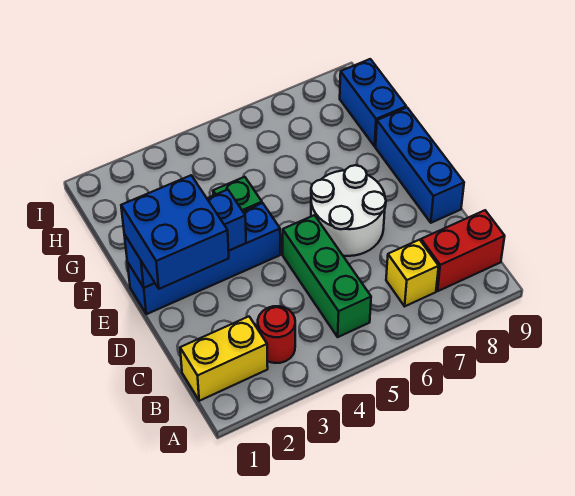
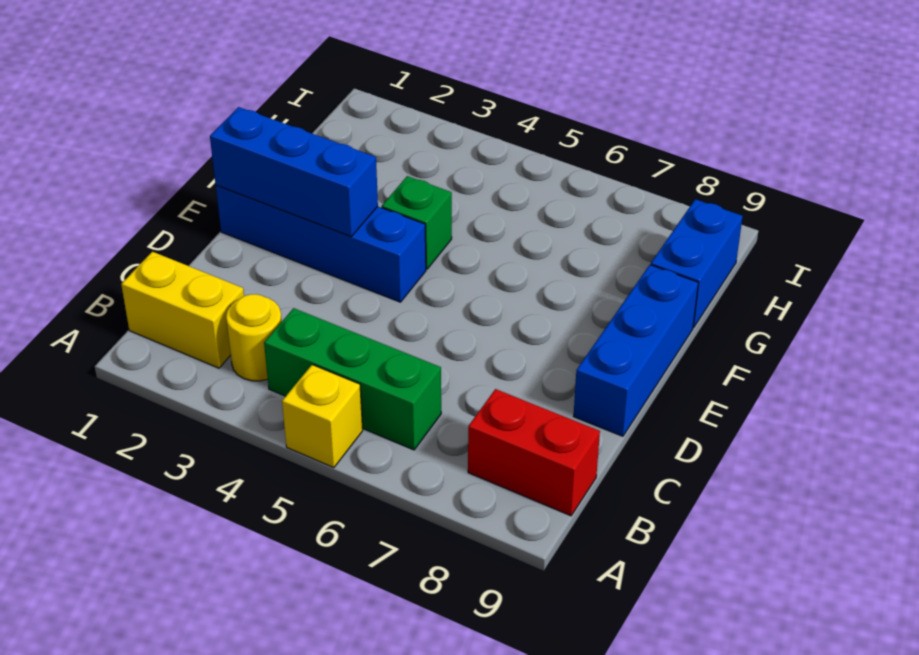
red round brick B3 level 1 -> yellow round brick B3 level 1
green brick B5:D5 level 1 -> green brick B4:B6 level 1
yellow brick B7 level 1 -> yellow brick A5 level 1
blue brick D1:E2 level 3 -> none
white round brick D6:E7 level 1 -> none

